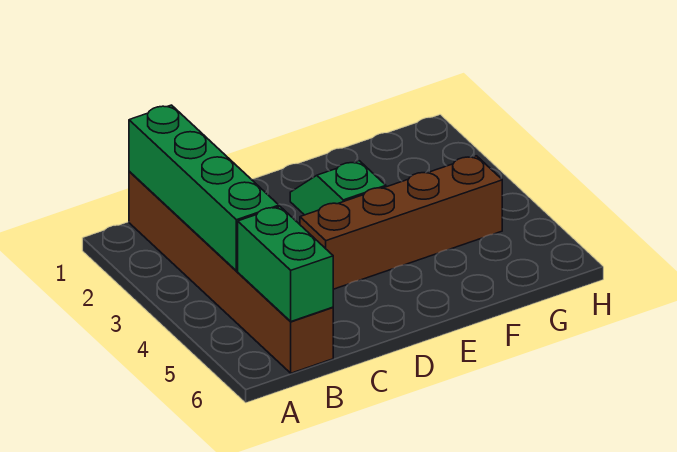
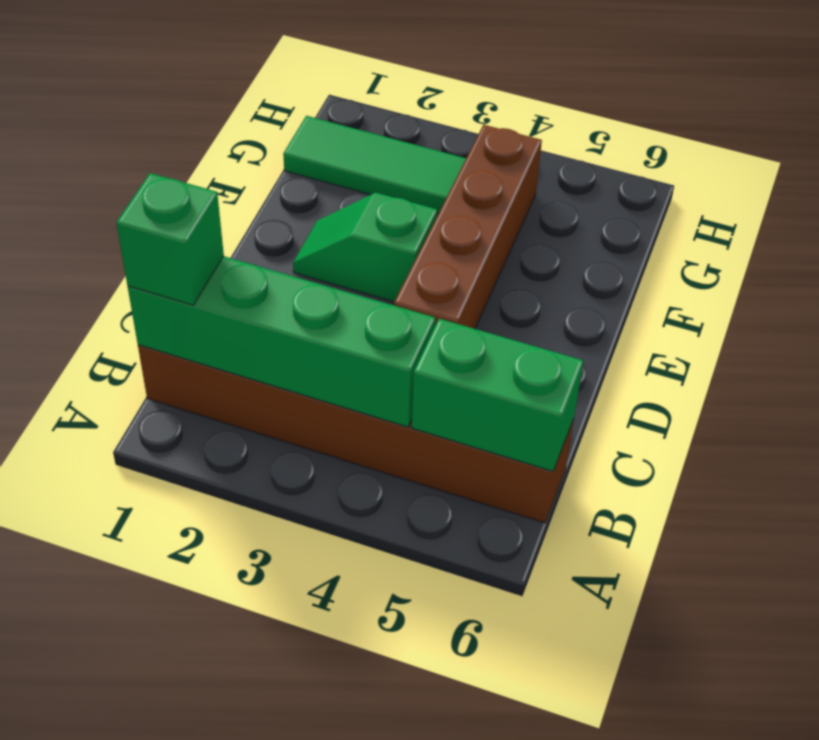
none -> green brick B1 level 3
none -> green tile G1:G3 level 1

